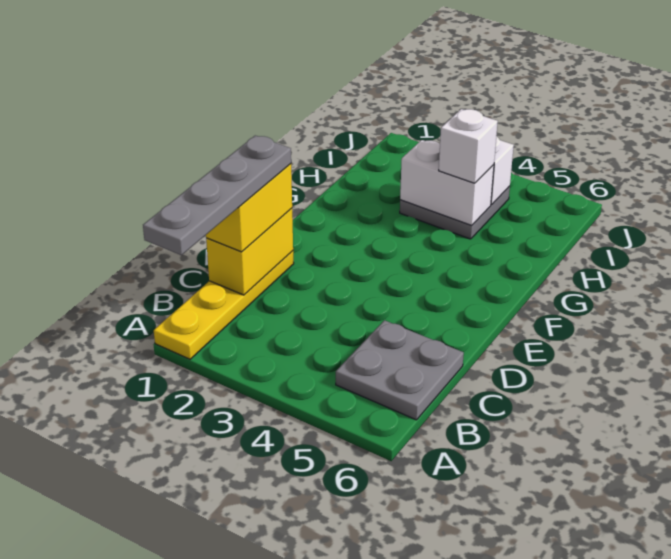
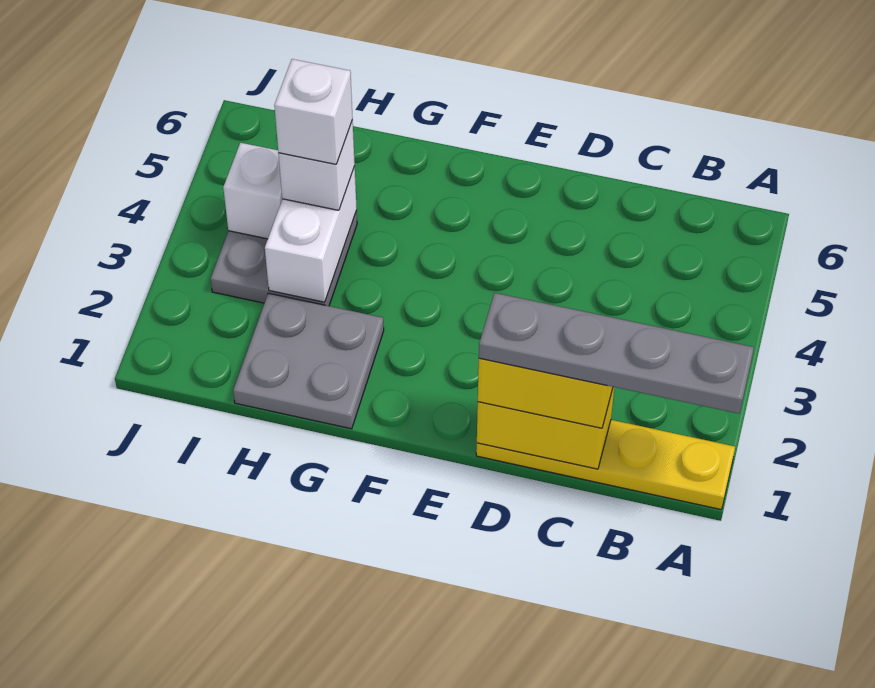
grey plate B5:C6 level 1 -> grey plate G1:H2 level 1
none -> white brick H4 level 4

